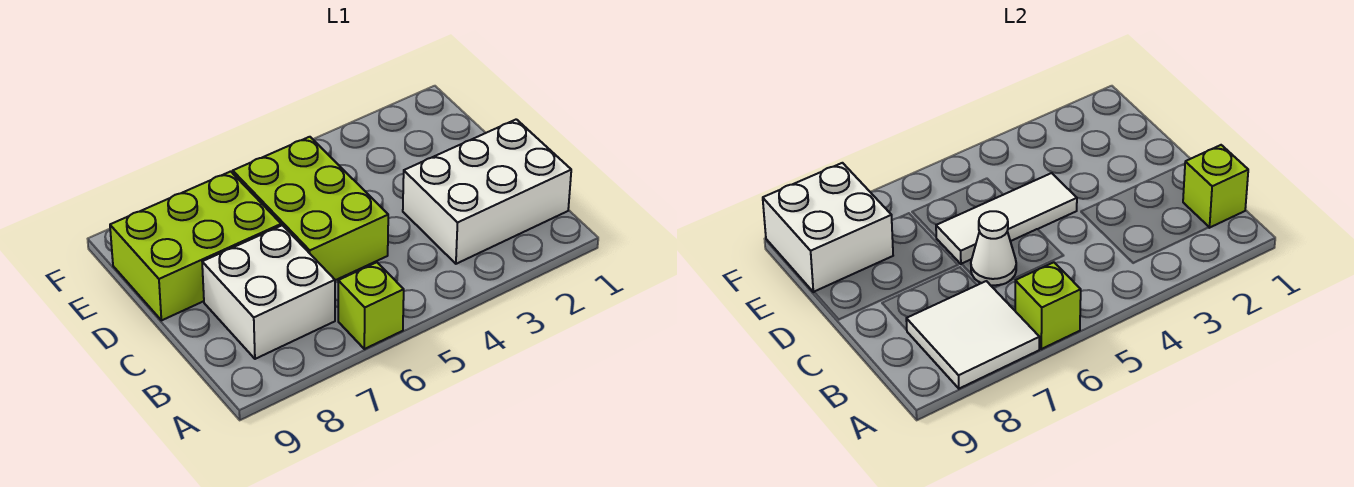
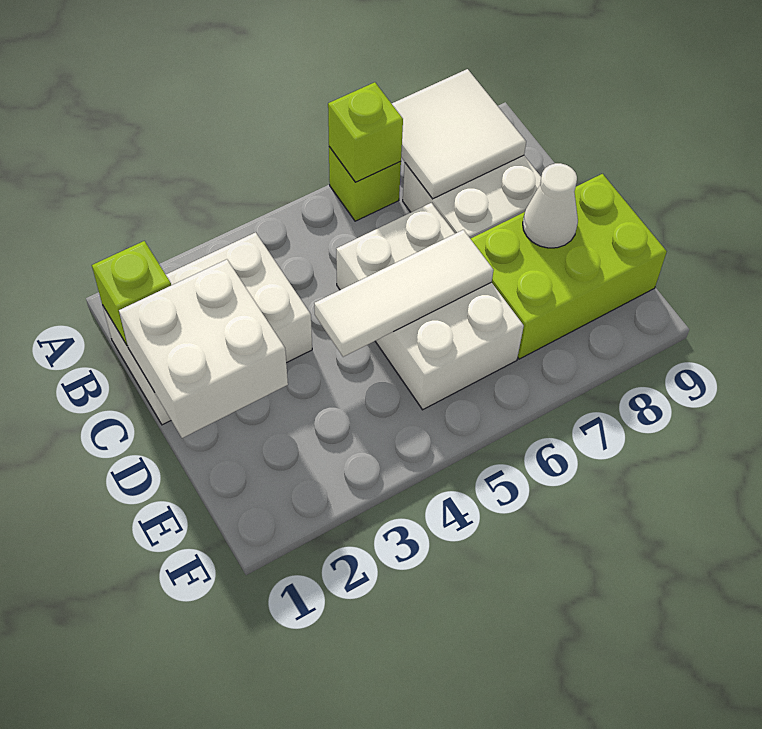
lime brick C5:E6 level 1 -> white brick C5:E6 level 1
white cone C6 level 2 -> white cone D8 level 2
white brick E8:F9 level 2 -> white brick C1:D2 level 2

